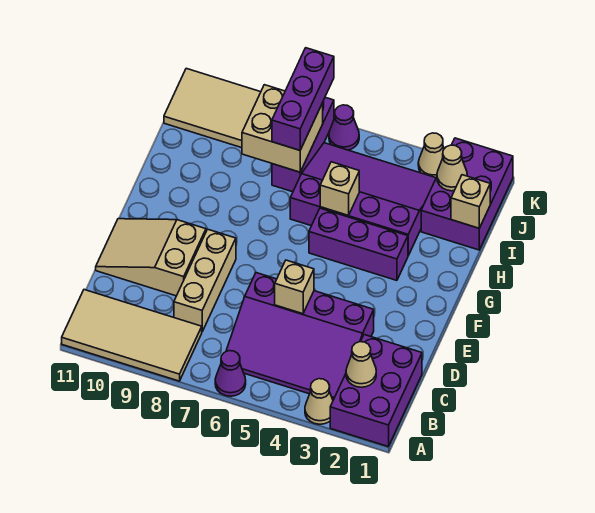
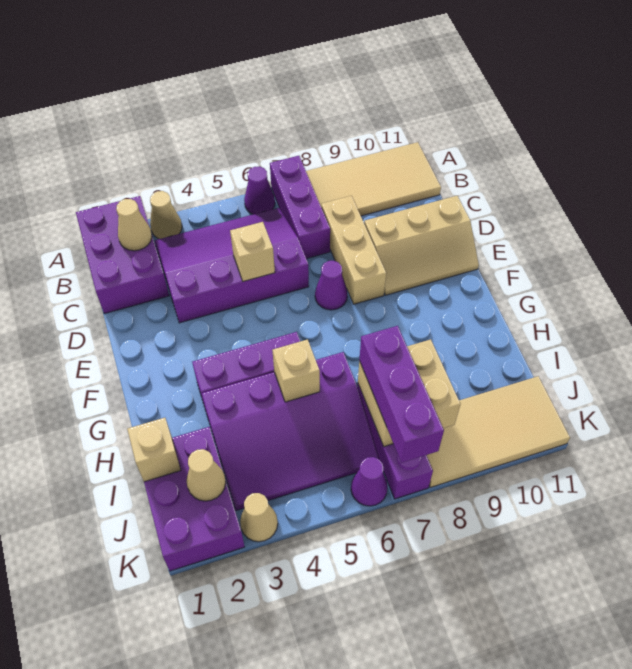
none -> purple brick A7:C7 level 1
tan slope D9:E11 level 1 top 9 -> tan slope D9:E11 level 1 top D
none -> purple cone E7 level 1

